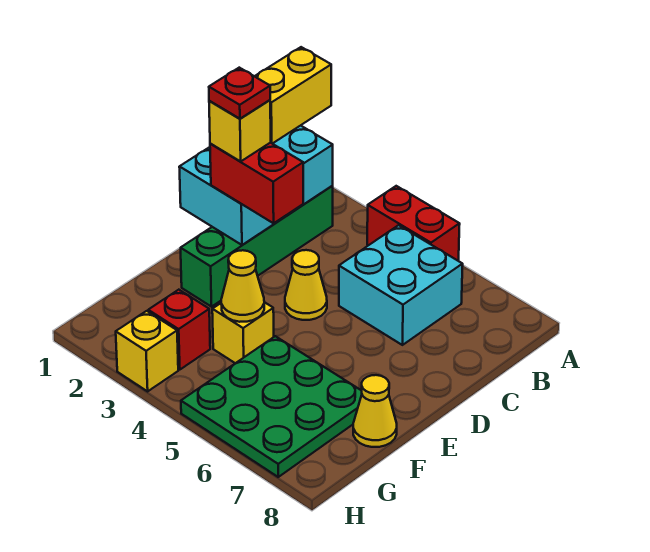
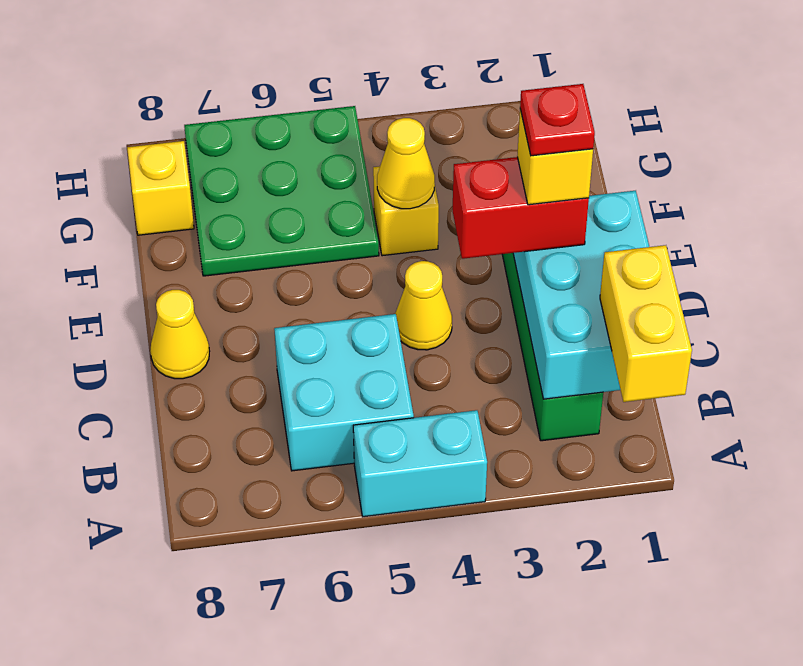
red brick A4:A5 level 1 -> cyan brick A4:A5 level 1
yellow cone F8 level 1 -> yellow cone D8 level 1
red brick G3 level 1 -> none
yellow brick H3 level 1 -> yellow brick G8 level 1

